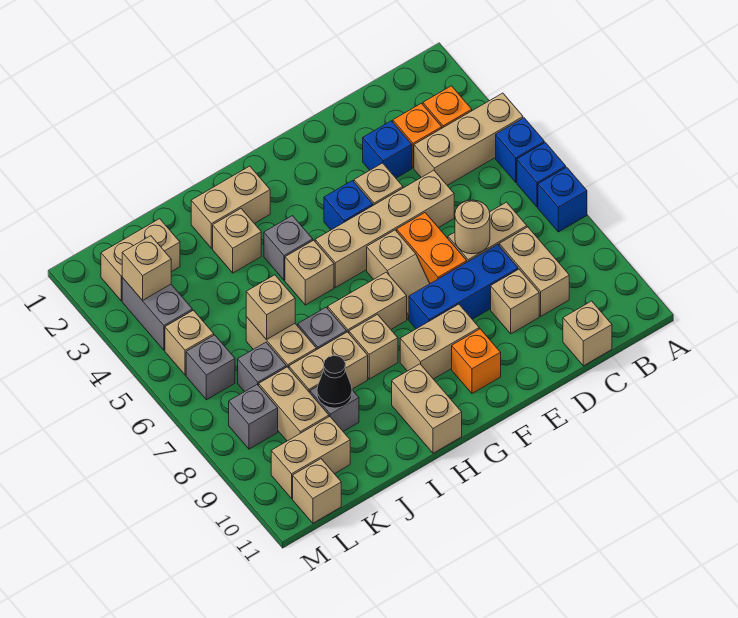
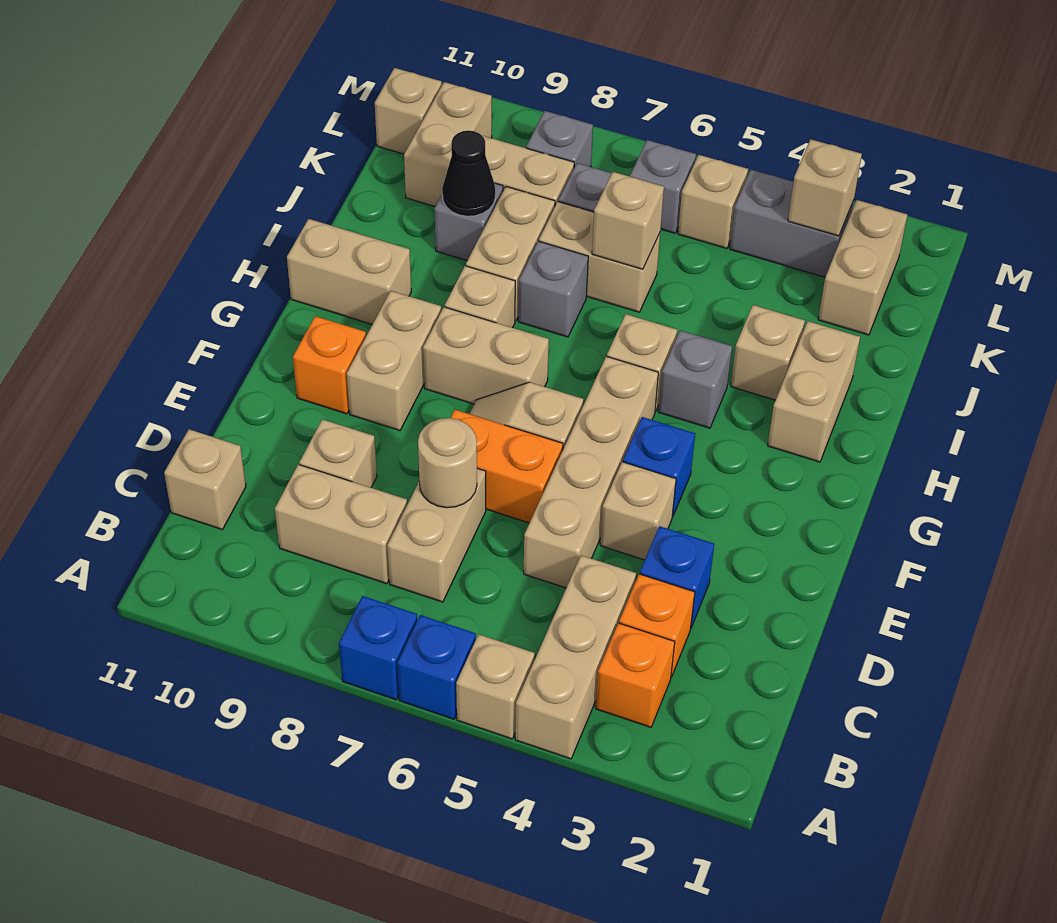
blue brick A5 level 1 -> tan brick A5 level 1
blue brick D8:F8 level 1 -> none
tan brick G7:H7 level 1 -> tan brick G7:G8 level 1

